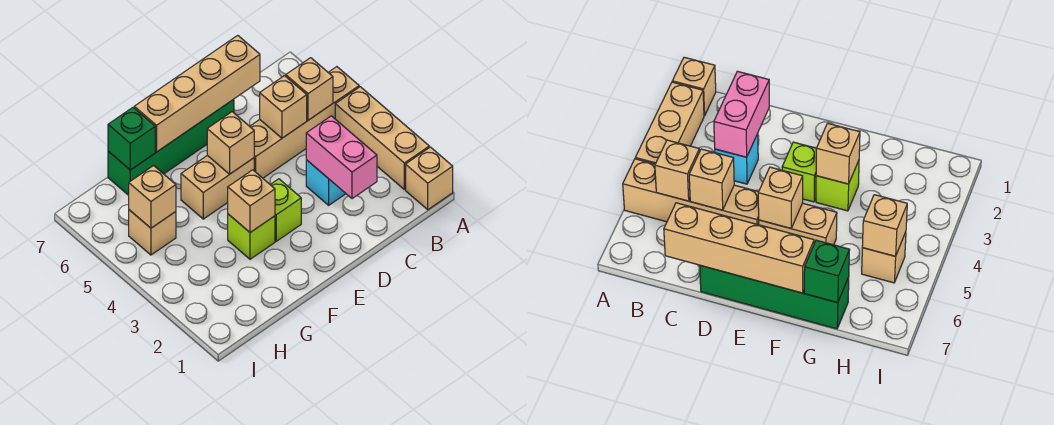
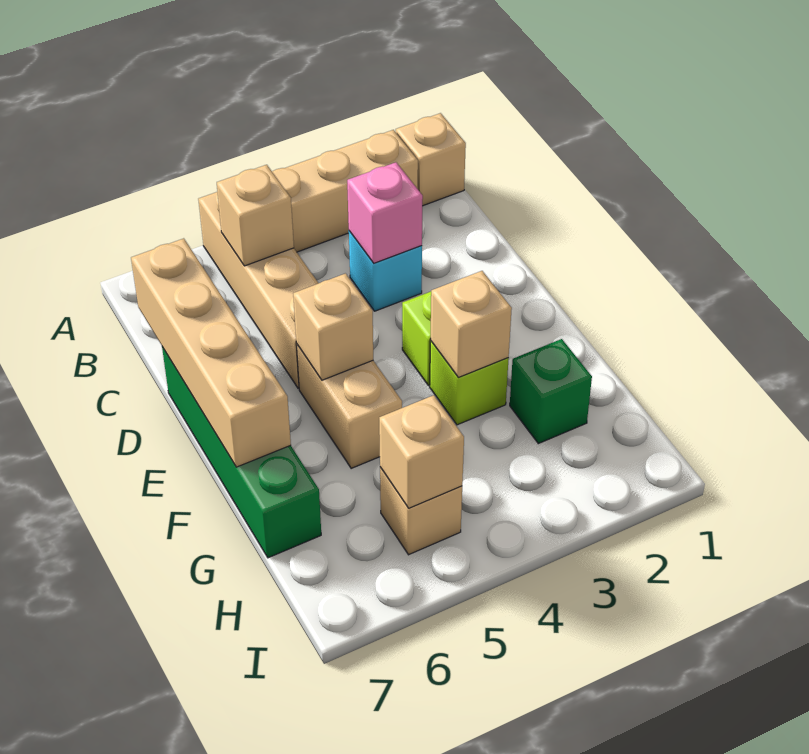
pink brick C2:C3 level 2 -> pink brick C3 level 2
tan brick C5 level 2 -> none
green brick G7 level 2 -> green brick G2 level 1

